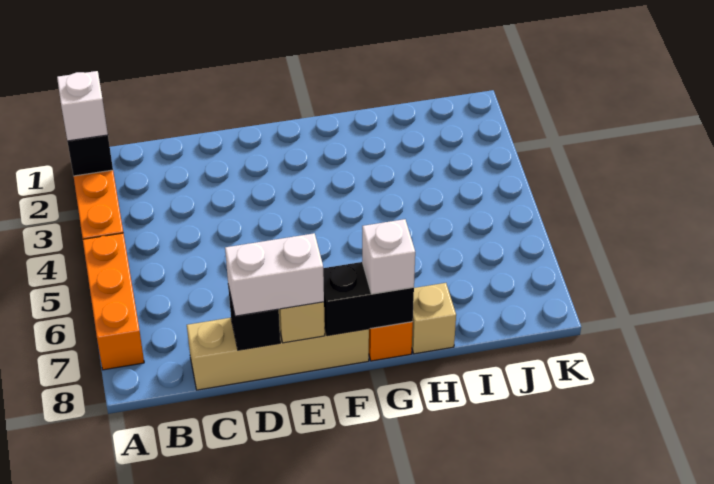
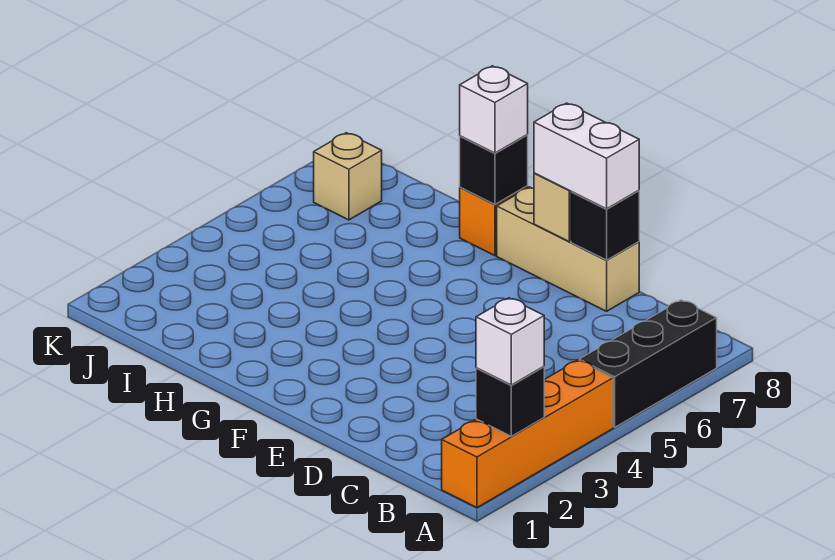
orange brick A5:A7 level 1 -> black brick A5:A7 level 1
tan brick C8:F8 level 1 -> tan brick D8:F8 level 1
black brick F8:G8 level 2 -> black brick G8 level 2
tan brick H8 level 1 -> tan brick J7 level 1

